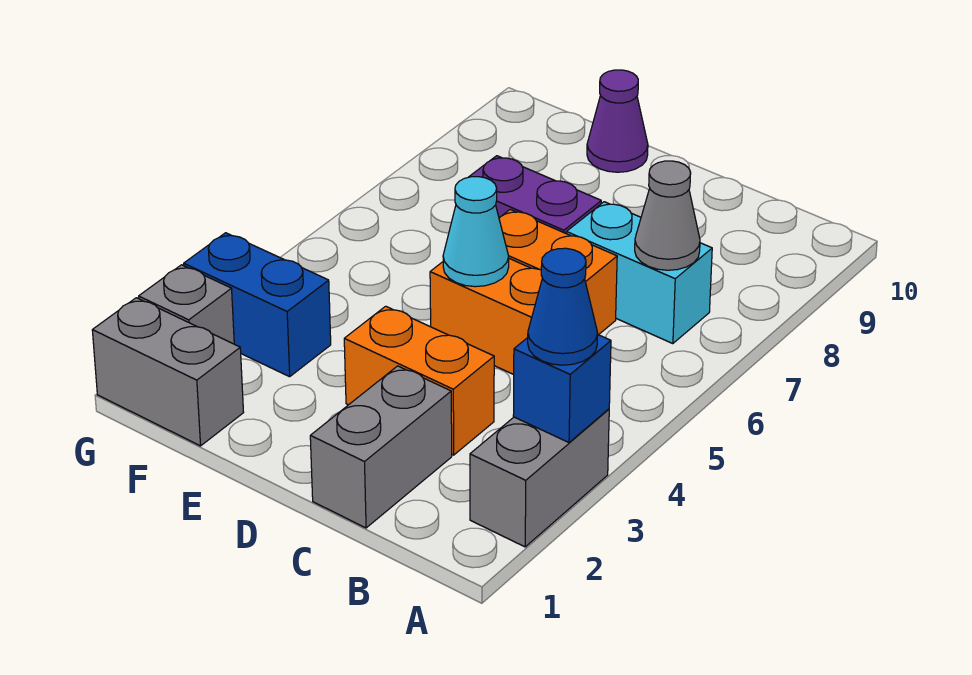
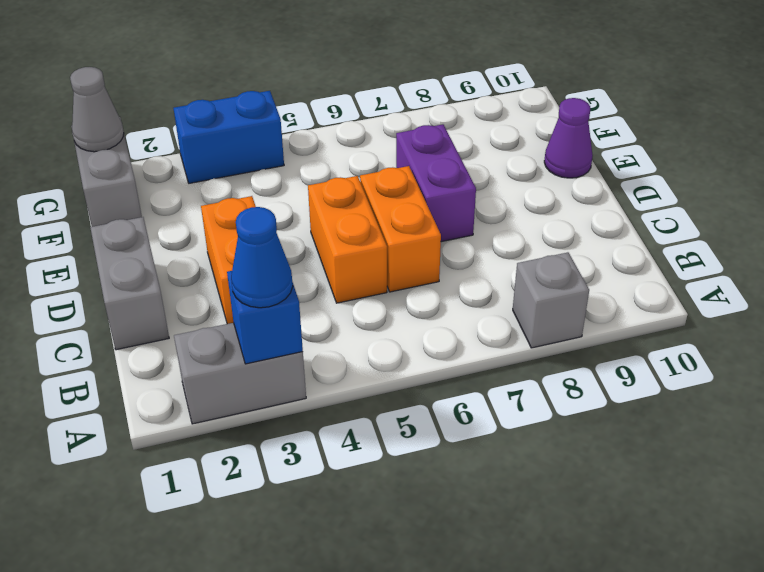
cyan brick B7:C7 level 1 -> none
grey cone B7 level 2 -> grey cone G1 level 2
grey brick C1:C2 level 1 -> grey brick C1:D1 level 1
cyan cone D5 level 2 -> none
blue brick F3:G3 level 1 -> blue brick G3:G4 level 1
grey brick G2 level 1 -> grey brick A8 level 1

